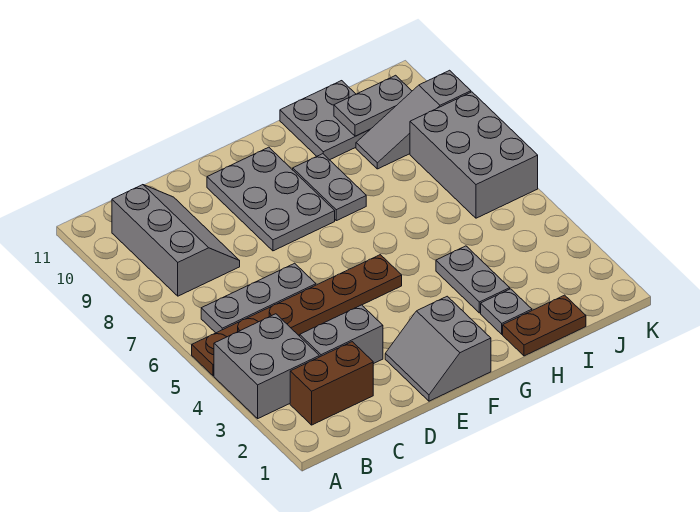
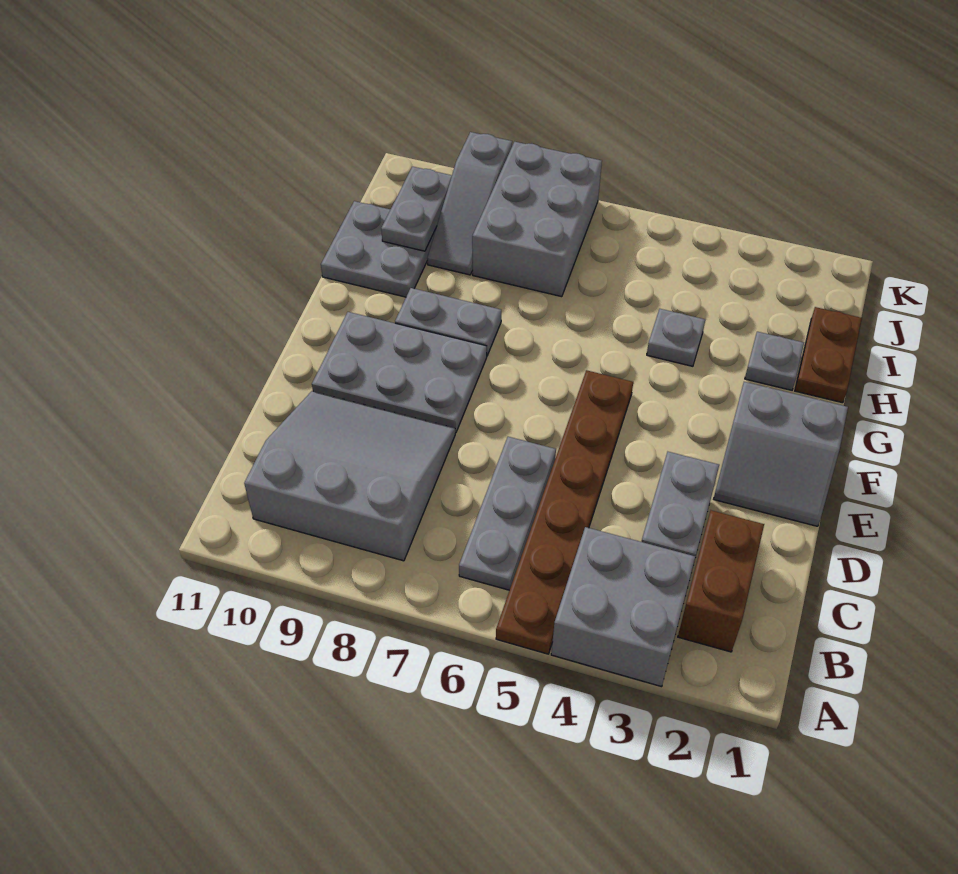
grey slope B8:C10 level 1 top B -> grey slope B8:D10 level 1 top B
grey plate H3:H4 level 1 -> grey plate H4 level 1
grey brick J6:K8 level 1 -> grey brick I7:K8 level 1

